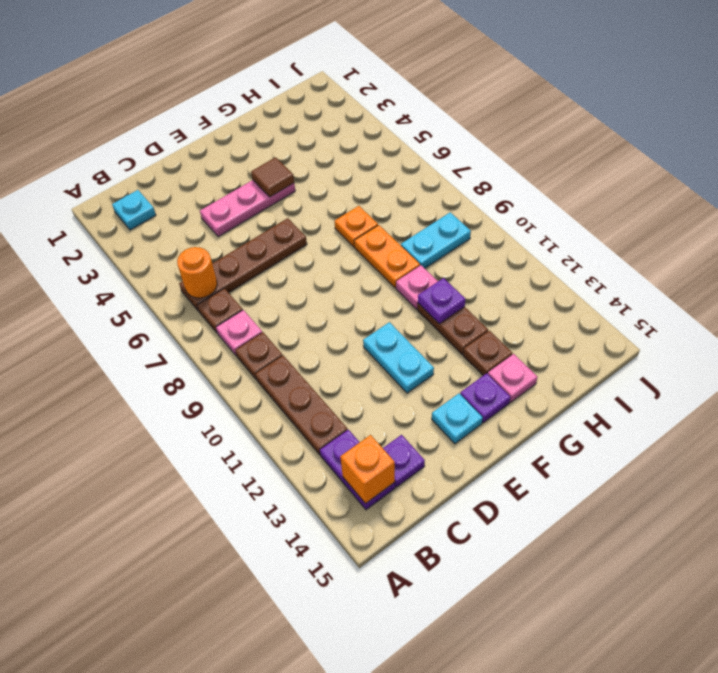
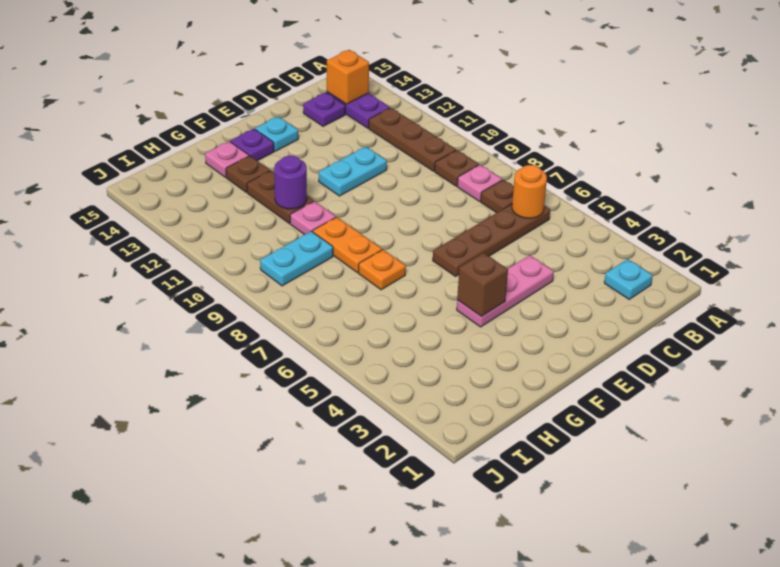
cyan plate E11:E12 level 1 -> cyan plate D11:E11 level 1
brown tile F4 level 2 -> brown brick F4 level 2
purple plate G11 level 2 -> purple round brick G11 level 2

